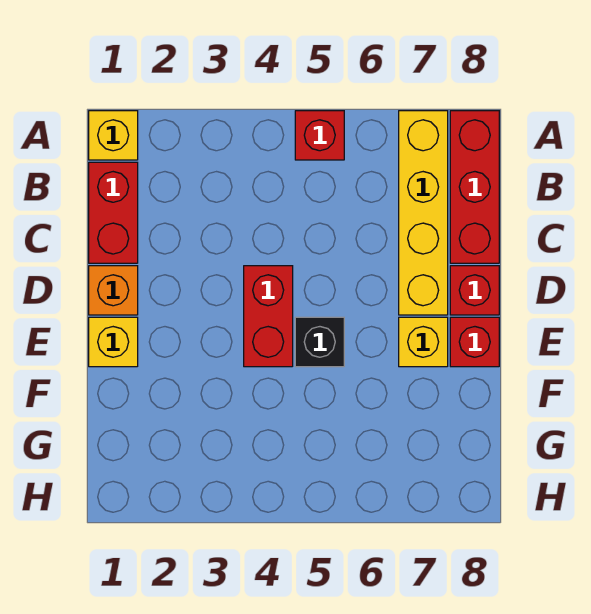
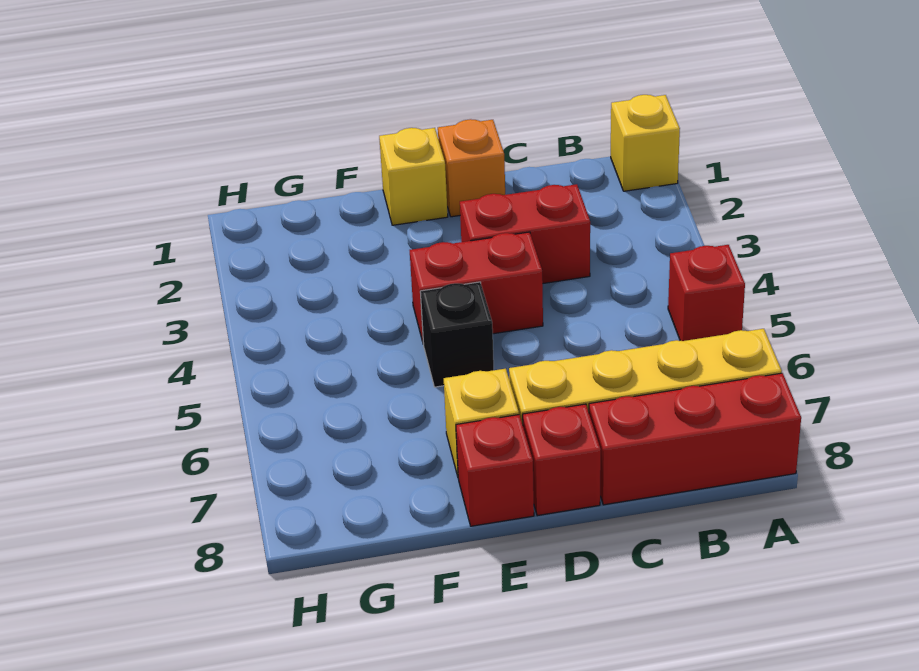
red brick B1:C1 level 1 -> red brick C3:D3 level 1

